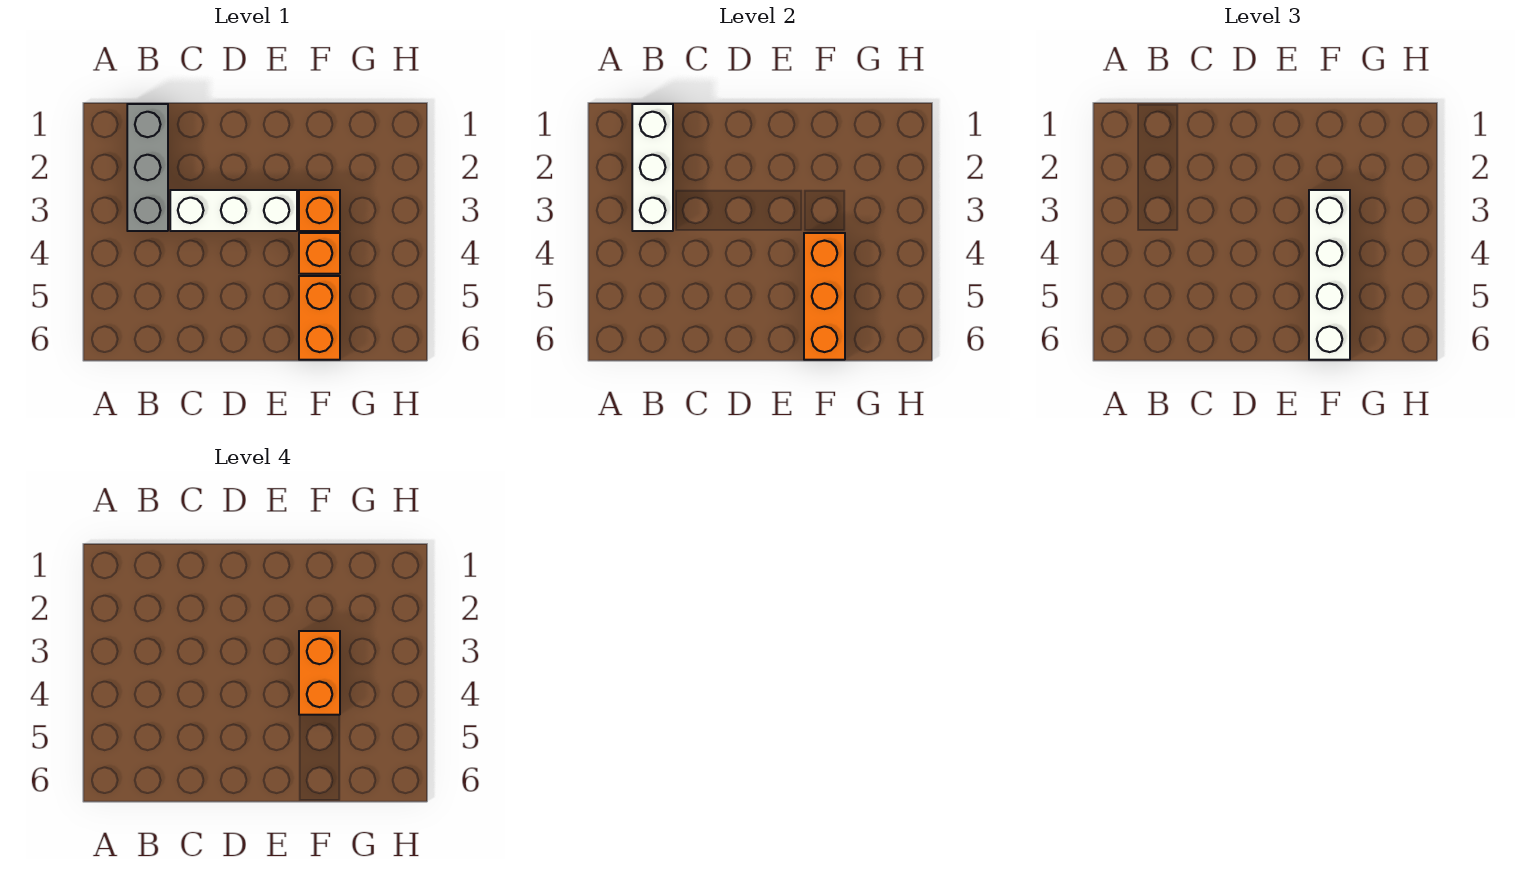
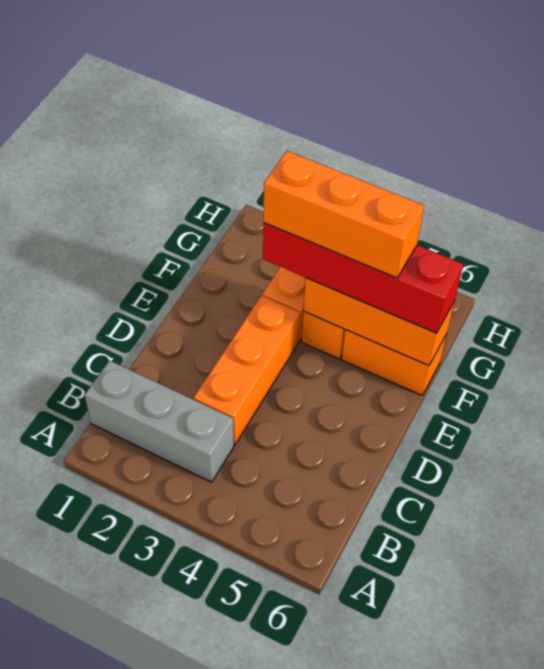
white brick B1:B3 level 2 -> none
white brick C3:E3 level 1 -> orange brick C3:E3 level 1
white brick F3:F6 level 3 -> red brick F3:F6 level 3
orange brick F3:F4 level 4 -> orange brick F3:F5 level 4

